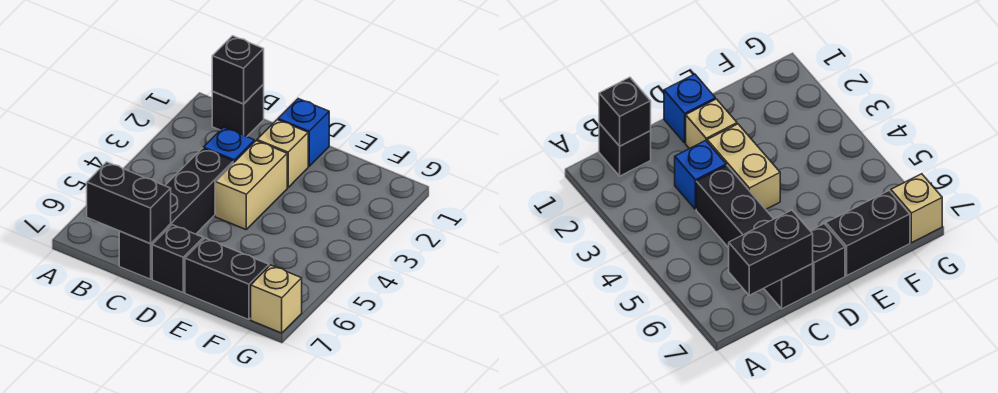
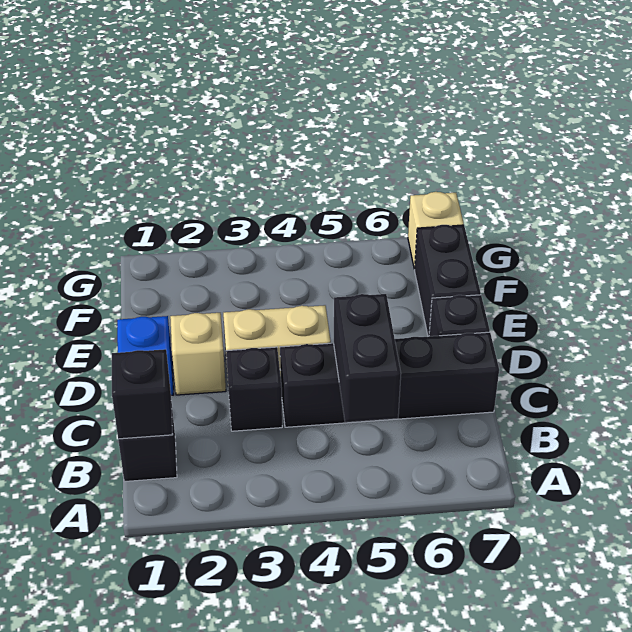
black brick B7:C7 level 2 -> black brick B5:C5 level 2
blue brick C3 level 1 -> black brick C3 level 1

